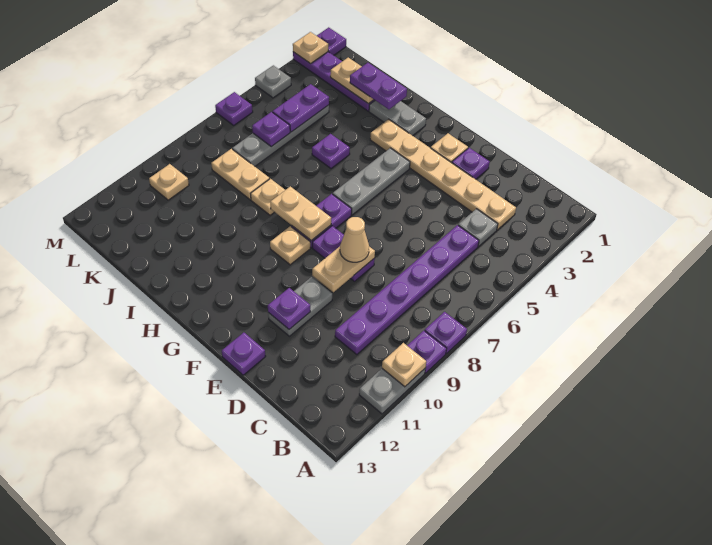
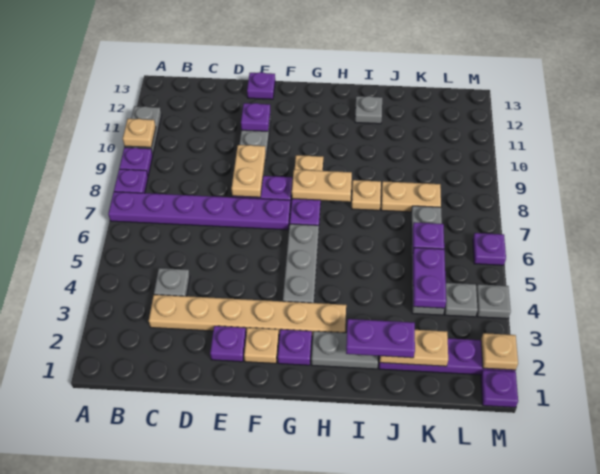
purple plate C5:C10 level 1 -> purple plate A7:F7 level 1
tan cone E8 level 3 -> none
purple plate I5 level 1 -> purple plate G2 level 1
none -> grey plate I12 level 1
none -> grey plate L4 level 1
tan plate L10 level 1 -> none

